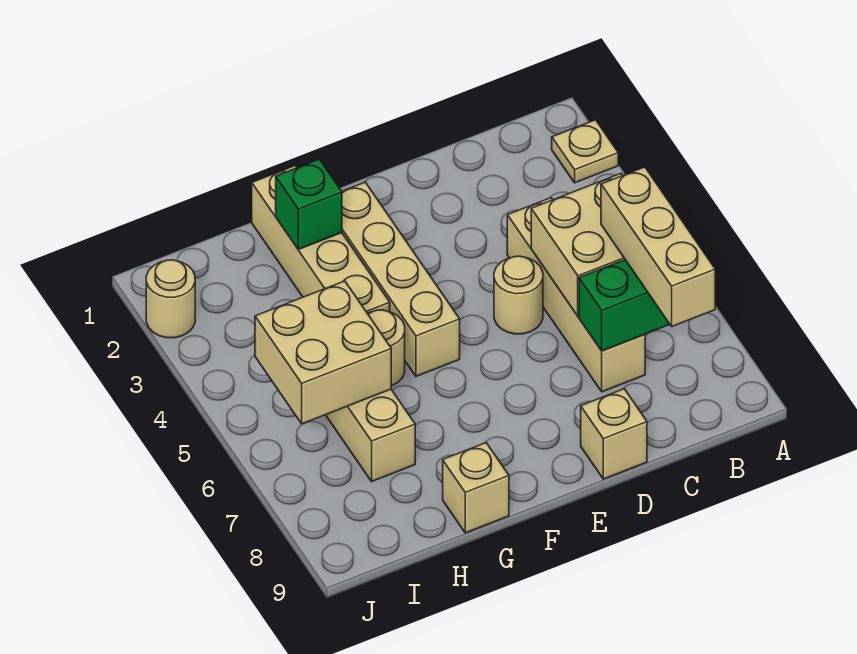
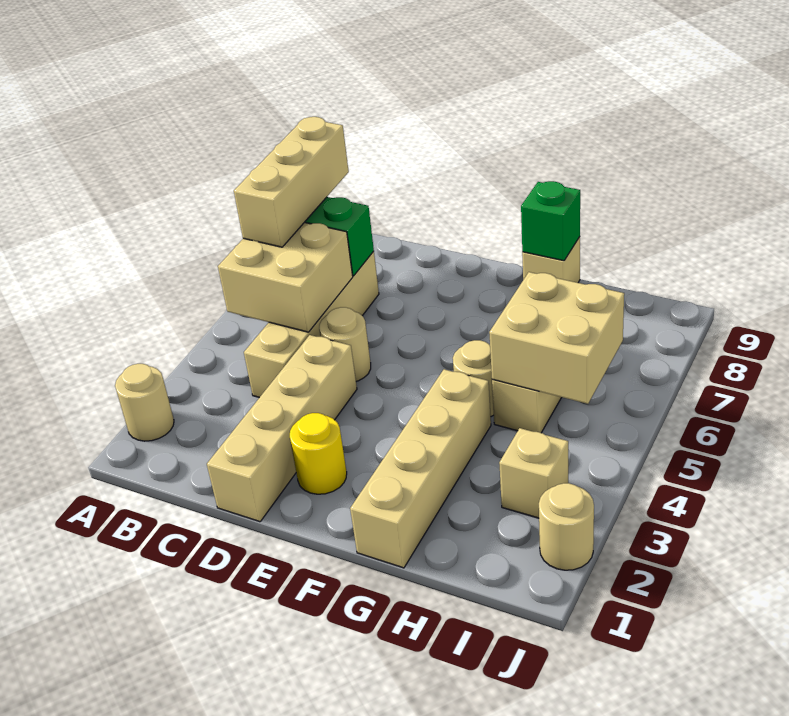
tan plate A2 level 1 -> tan round brick A2 level 1
tan brick D9 level 1 -> tan brick I3 level 1
none -> yellow round brick E2 level 1
tan brick F2:F5 level 1 -> tan brick D1:D4 level 1
green brick G2 level 2 -> green brick G9 level 2

